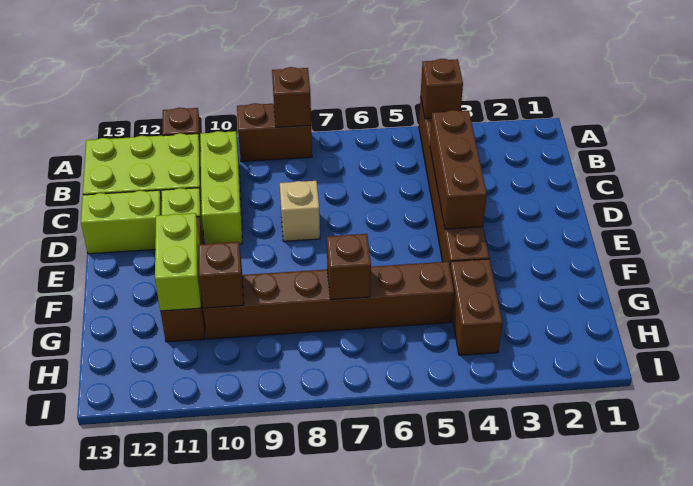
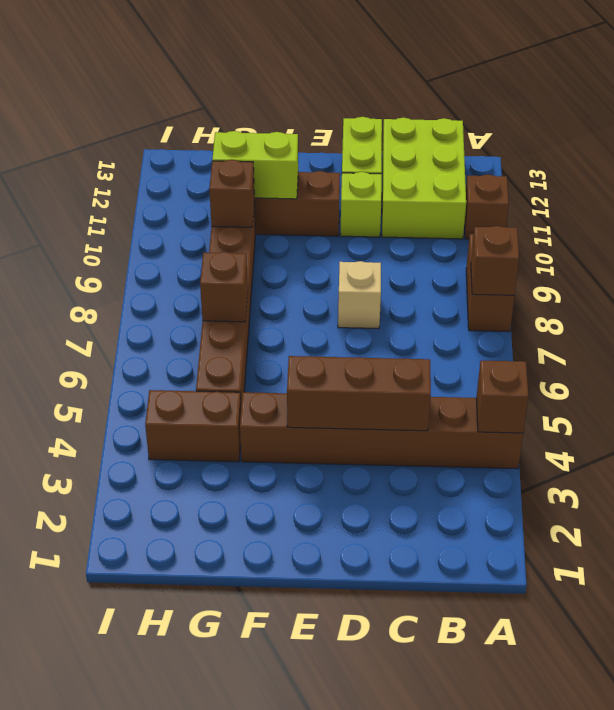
lime brick B10:D10 level 1 -> none

